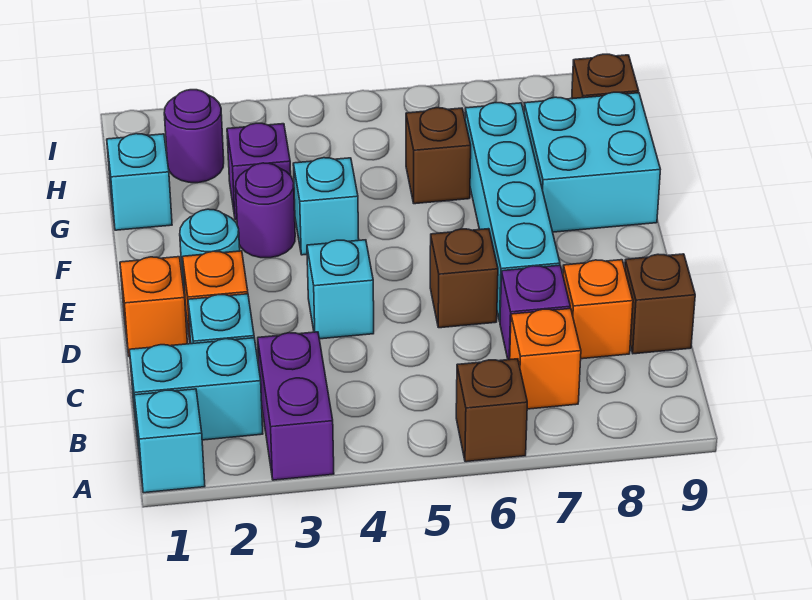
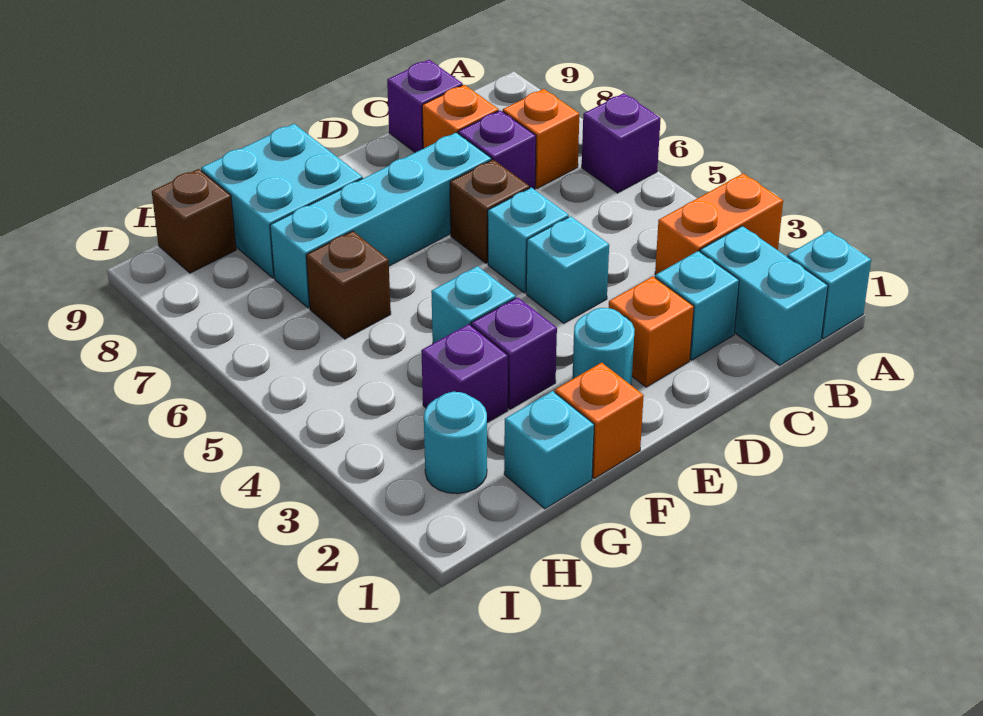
purple brick A3:B3 level 1 -> orange brick A3:B3 level 1
brown brick A6 level 1 -> purple brick A6 level 1
brown brick C9 level 1 -> purple brick C9 level 1
orange brick D1 level 1 -> orange brick F1 level 1
none -> cyan brick D5 level 1
purple round brick F3 level 1 -> purple brick F3 level 1
purple round brick H2 level 1 -> cyan round brick H2 level 1

